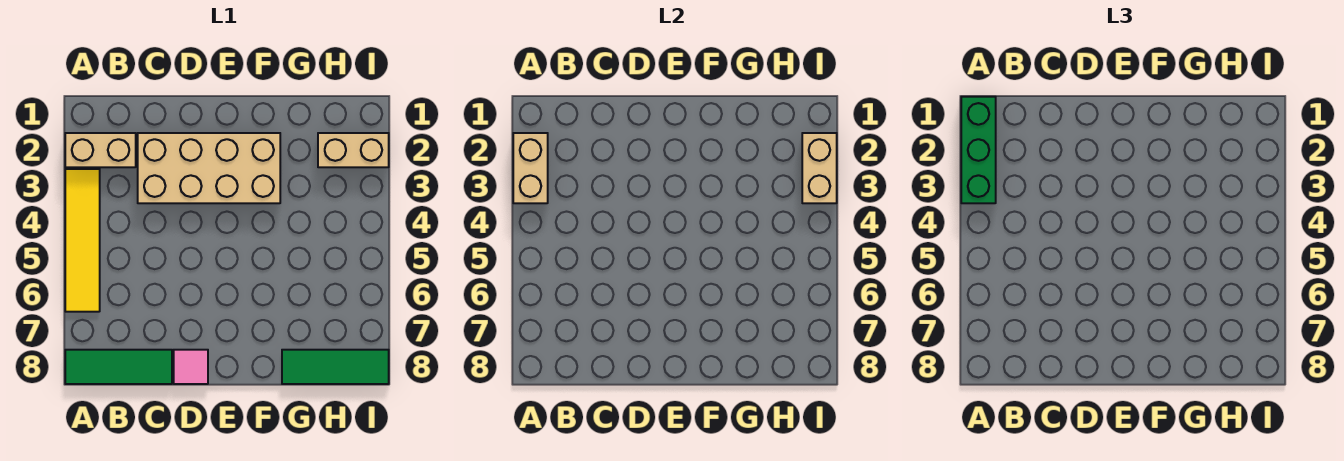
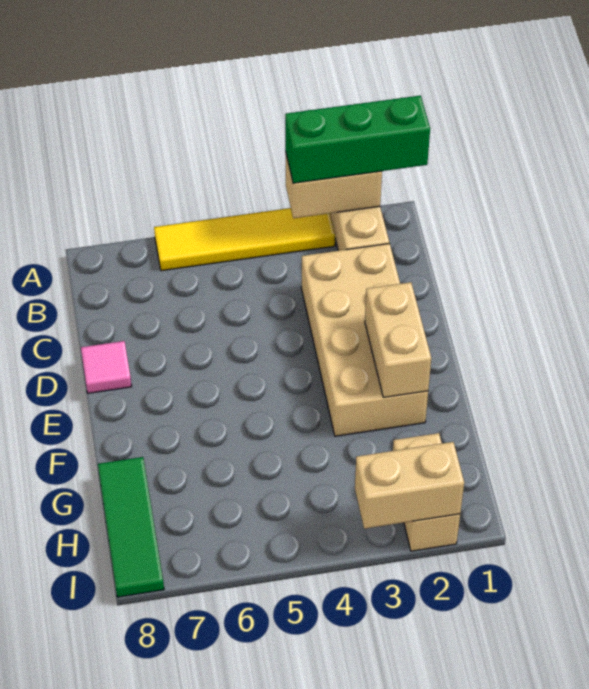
green tile A8:C8 level 1 -> none
none -> tan brick E2:F2 level 2

